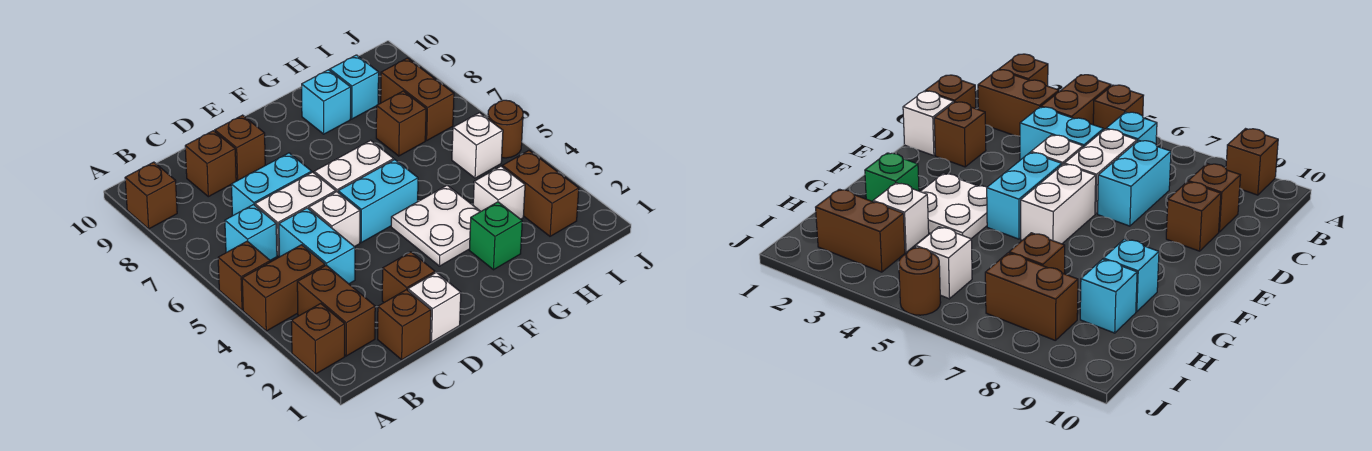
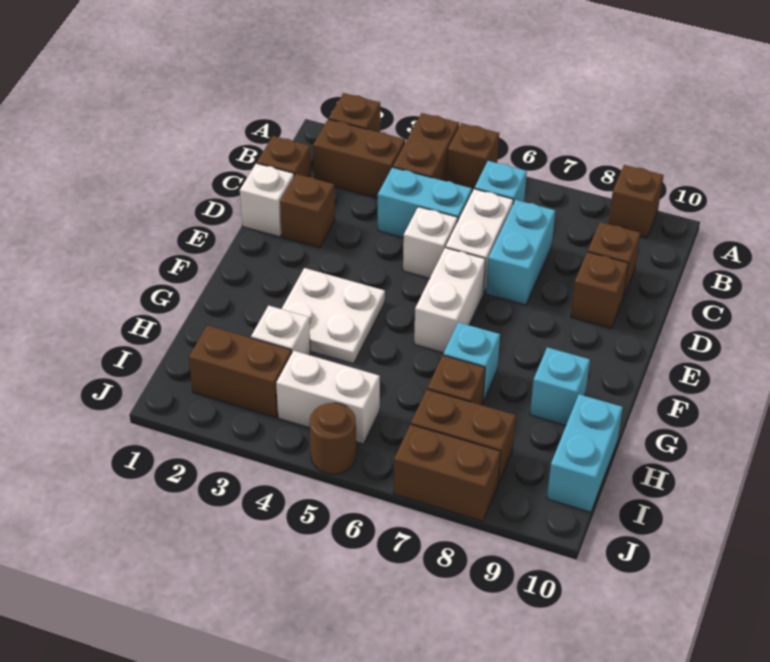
cyan brick E5:F5 level 1 -> cyan brick H10:I10 level 1
green brick G2 level 1 -> none
cyan brick H9 level 1 -> cyan brick G7 level 1
white brick I5 level 1 -> white brick I4:I5 level 1
none -> brown brick J7:J8 level 1

